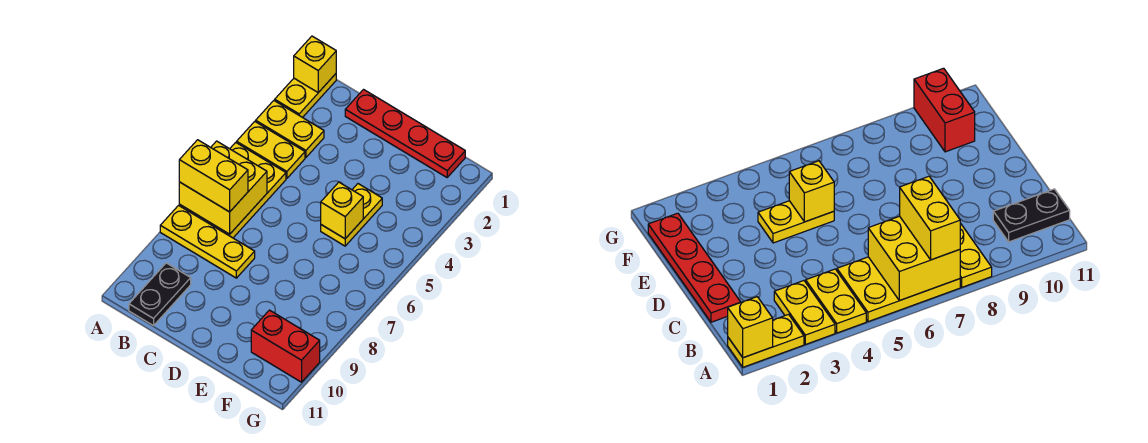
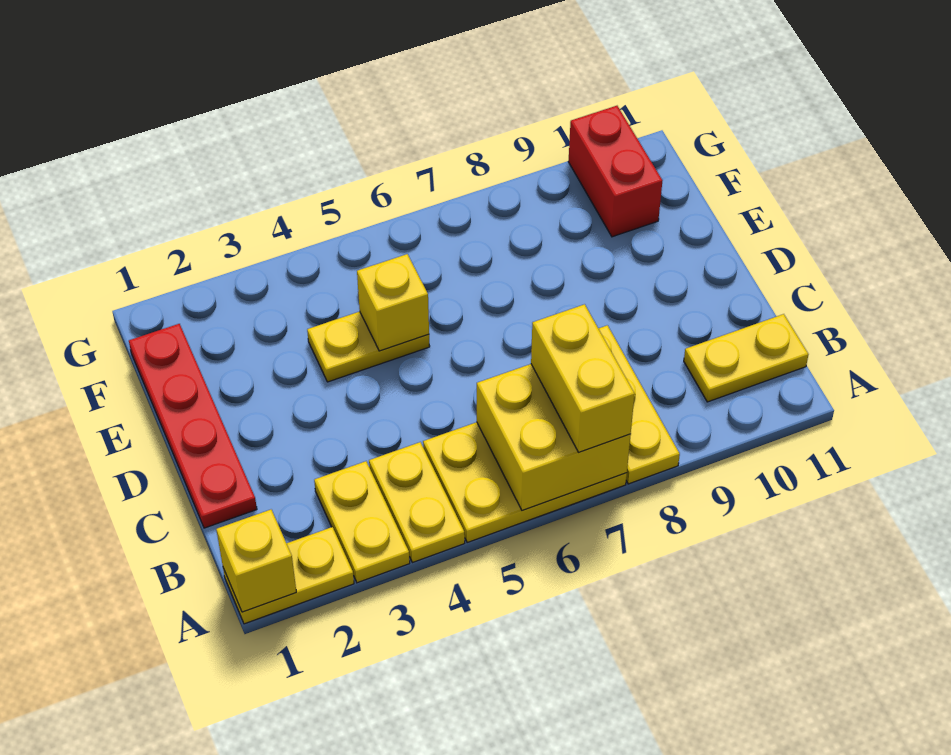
black plate B10:B11 level 1 -> yellow plate B10:B11 level 1

